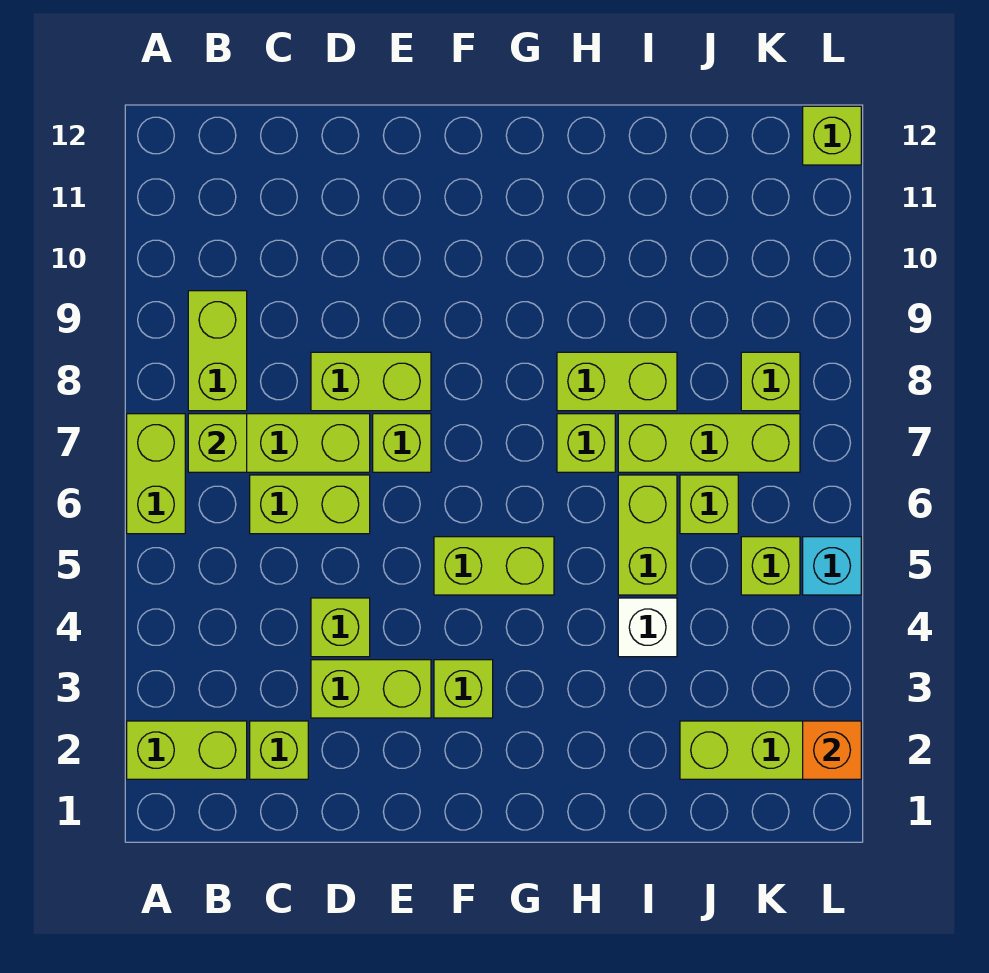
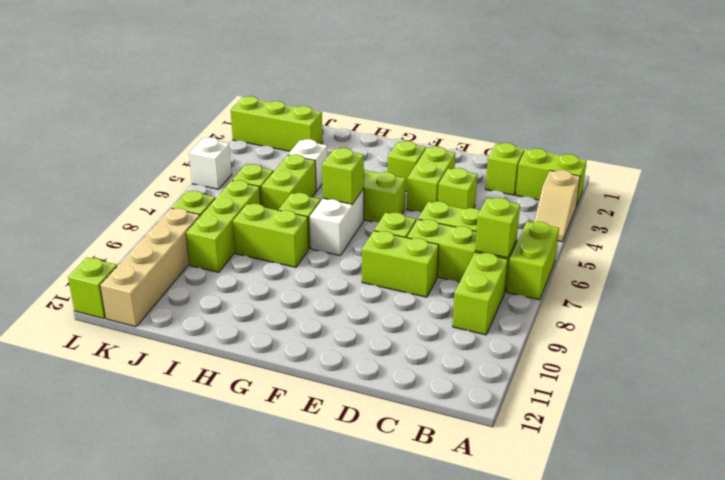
none -> tan slope A3:A4 level 1 top 3
lime brick D3:E3 level 1 -> lime brick E3:E4 level 1
none -> white brick G6:G7 level 1
lime brick I7:K7 level 1 -> lime brick J7:J9 level 1
lime brick K5 level 1 -> lime brick G6 level 2
none -> tan brick K9:K12 level 1
orange brick L2 level 2 -> none
cyan brick L5 level 1 -> white brick L5 level 1

